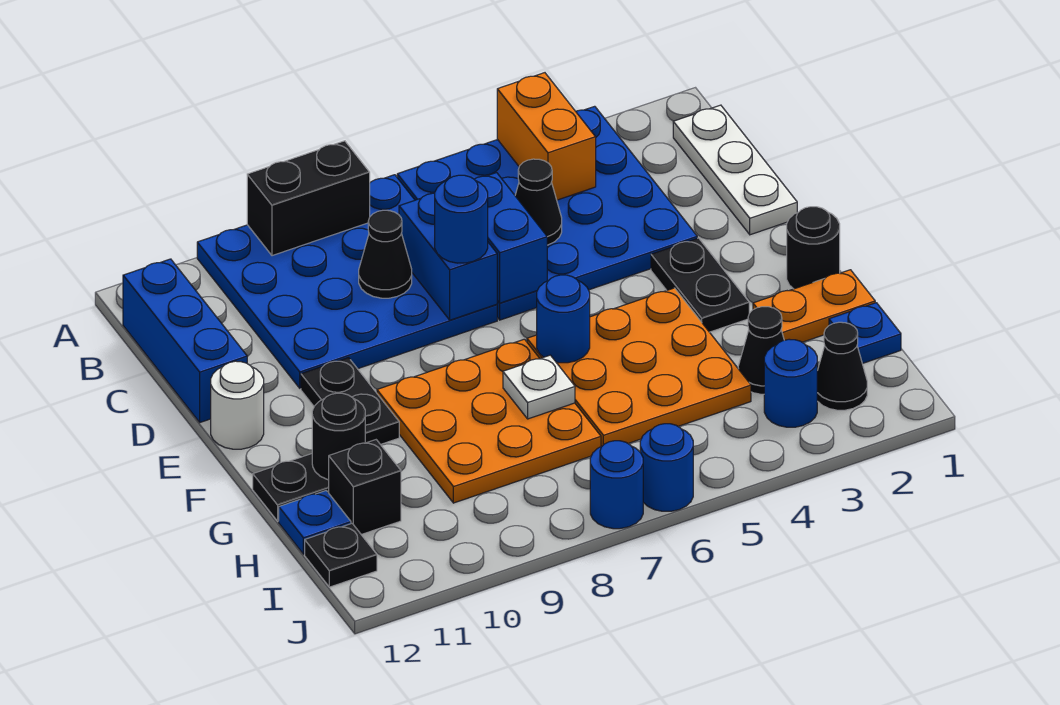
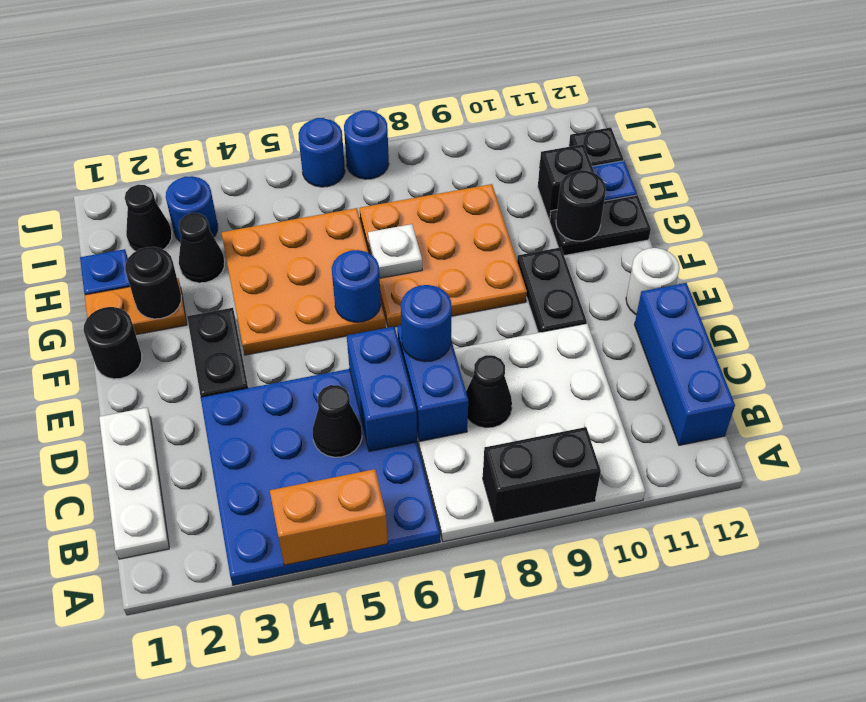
orange brick A4:B4 level 2 -> orange brick A4:A5 level 2
blue plate A7:D10 level 1 -> white plate A7:D10 level 1
none -> black round brick G2 level 2

